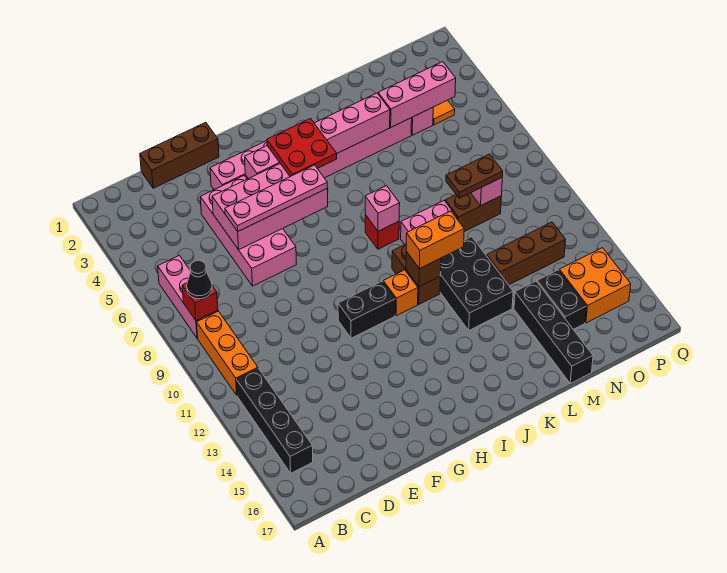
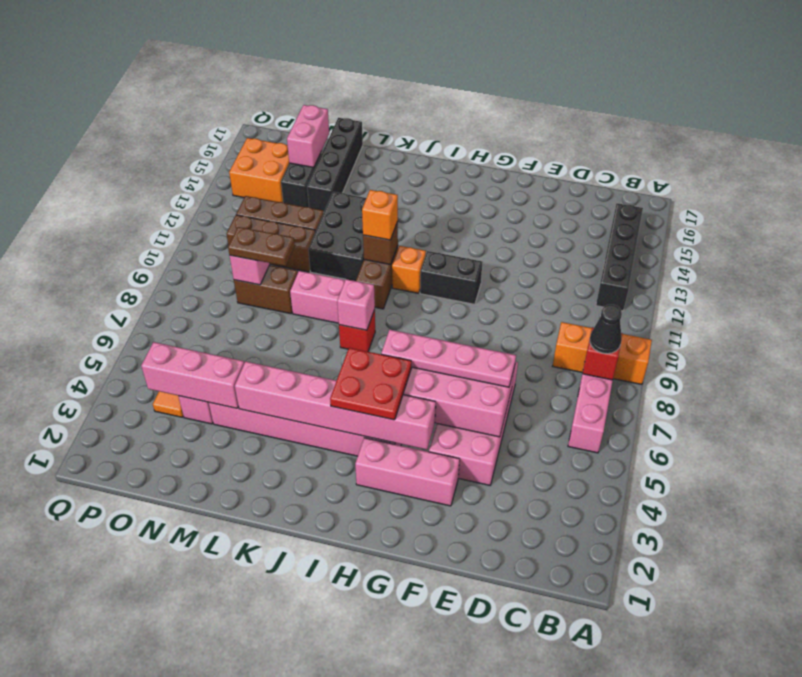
orange brick B9:B11 level 1 -> orange brick A9:C9 level 1
brown brick D1:F1 level 1 -> brown brick M11:O11 level 1
orange brick J11:K11 level 3 -> orange brick J11 level 3
none -> pink brick N15:N16 level 2

